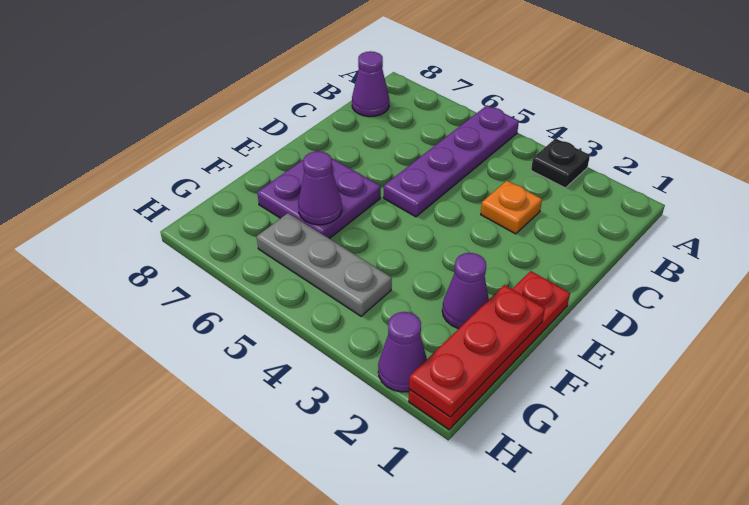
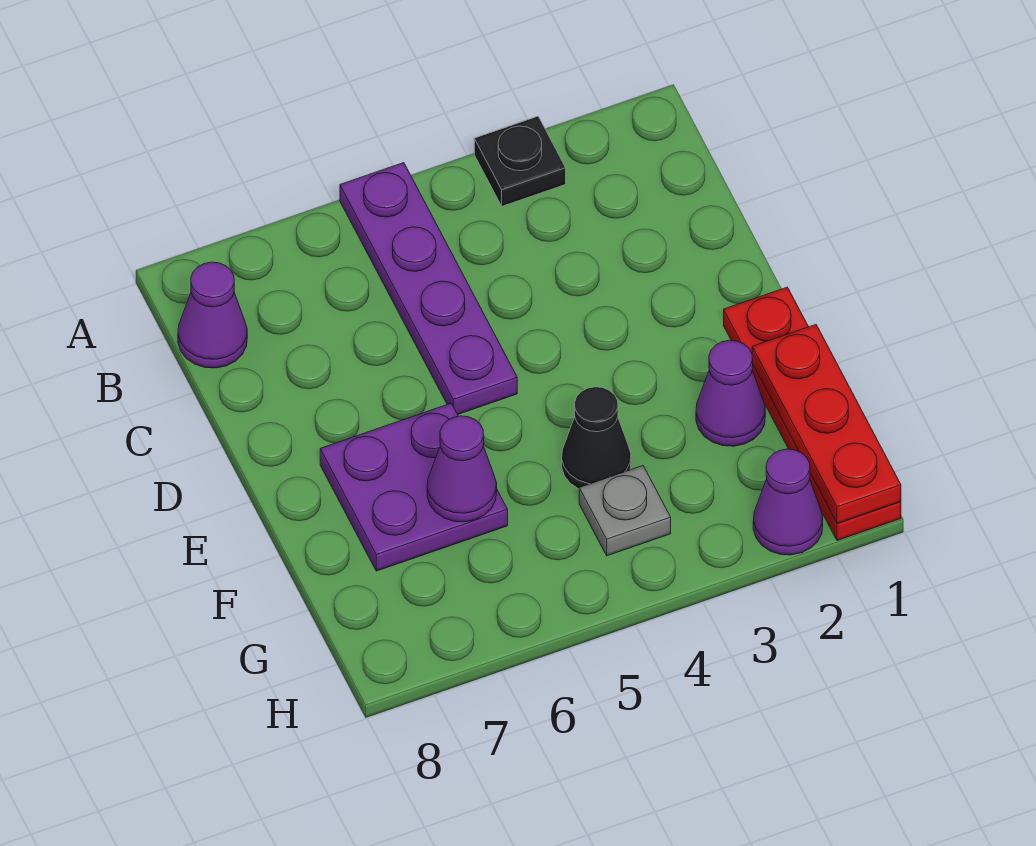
orange plate C3 level 1 -> none
none -> black cone F4 level 1
grey plate G4:G6 level 1 -> grey plate G4 level 1

